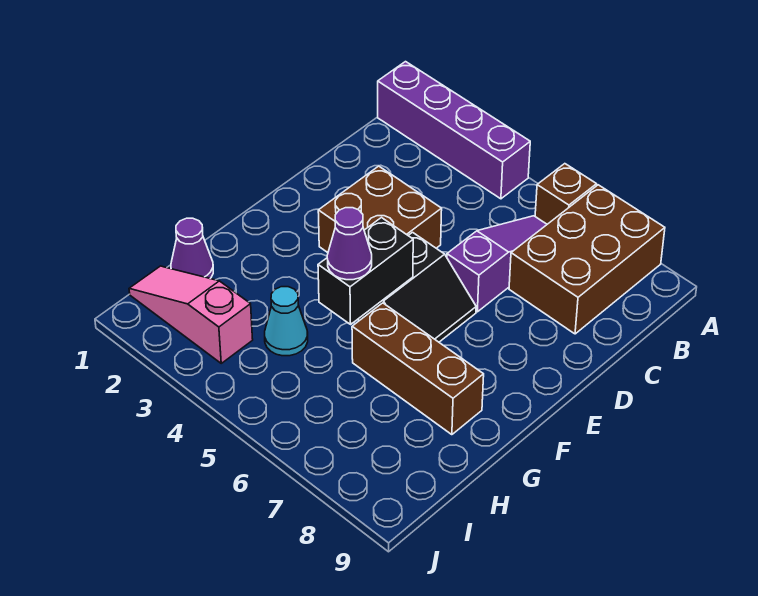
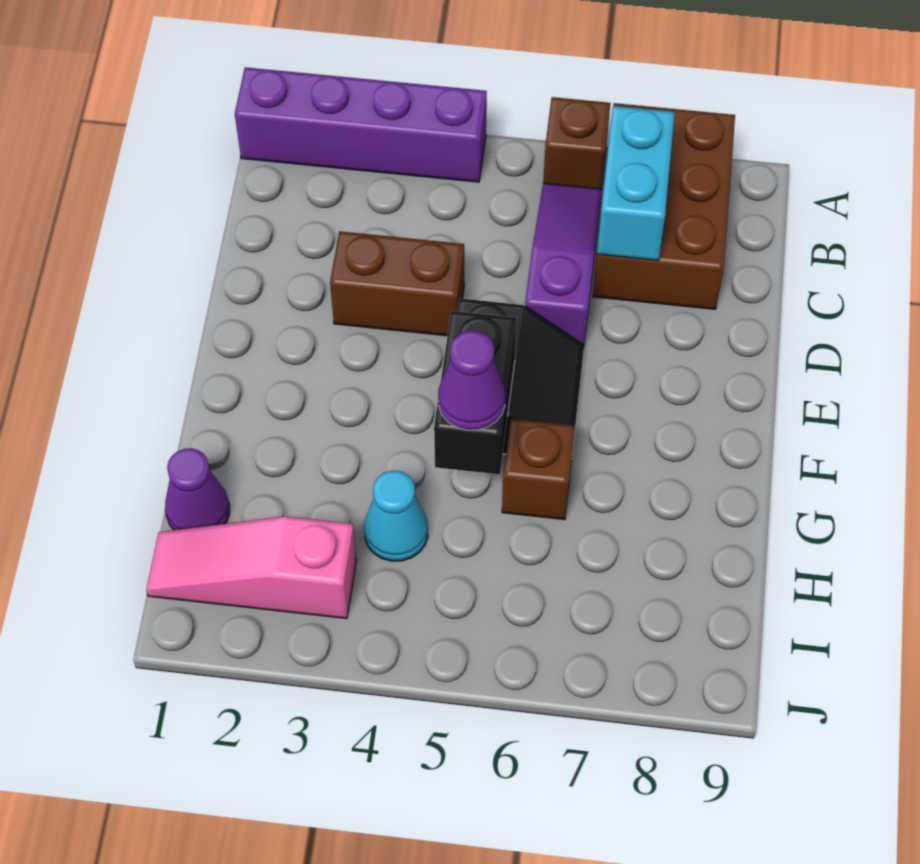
none -> cyan brick B7:C7 level 2
brown brick D3:E4 level 1 -> brown brick D3:D4 level 1
brown brick G6:G8 level 1 -> brown brick G6 level 1

